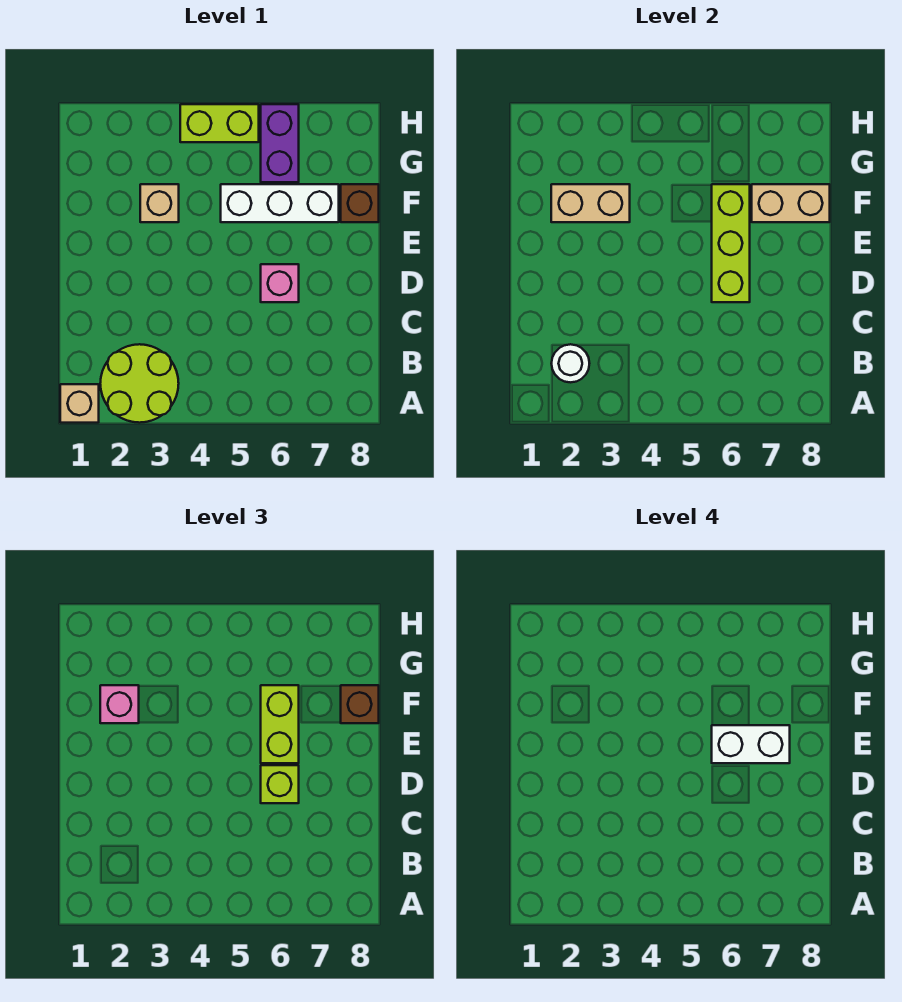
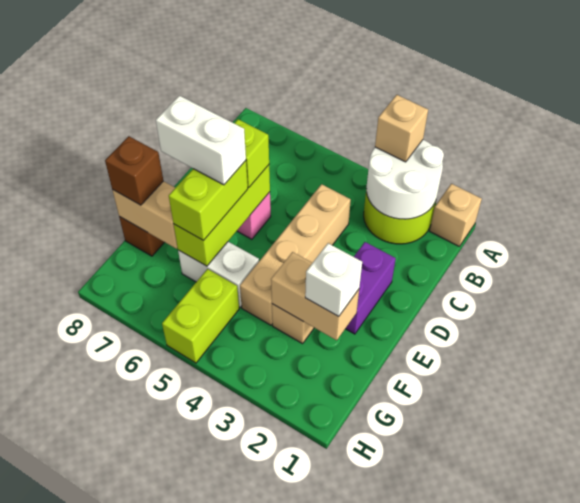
none -> tan brick A3 level 3
white round brick B2 level 2 -> white round brick A2:B3 level 2
none -> tan brick C4:F4 level 1
pink brick F2 level 3 -> white brick F2 level 3
white brick F5:F7 level 1 -> white brick F5:F6 level 1
purple brick G6:H6 level 1 -> purple brick D2:E2 level 1
lime brick H4:H5 level 1 -> lime brick G5:H5 level 1

